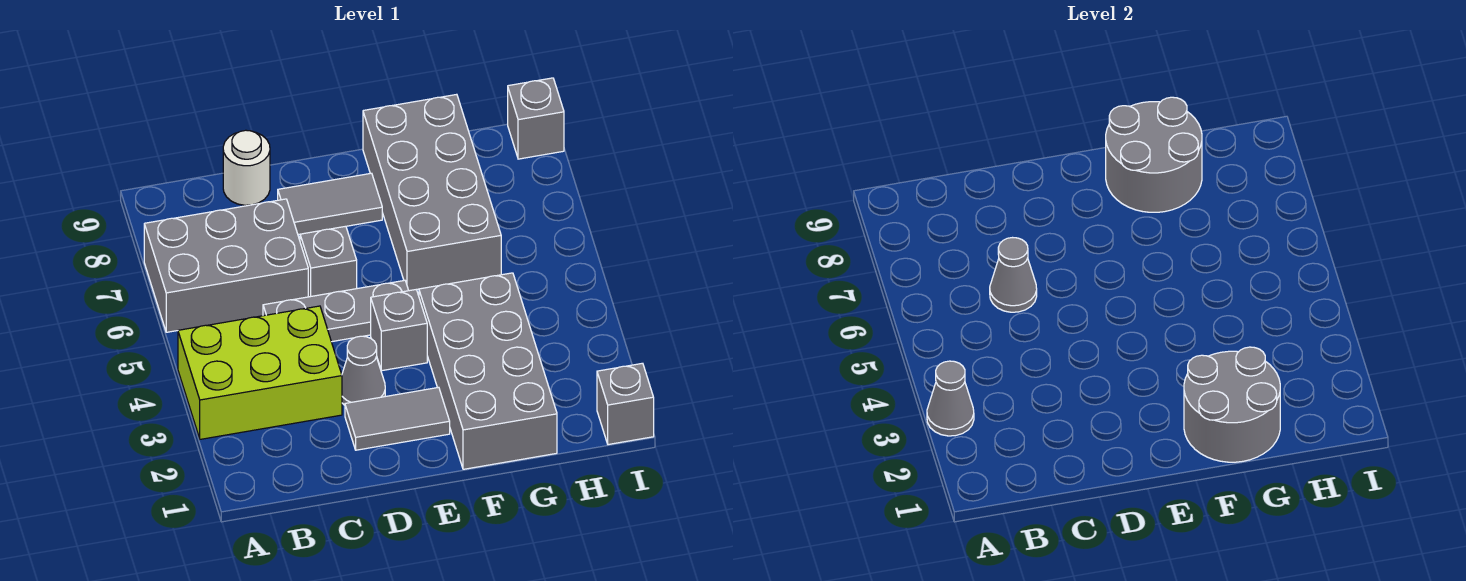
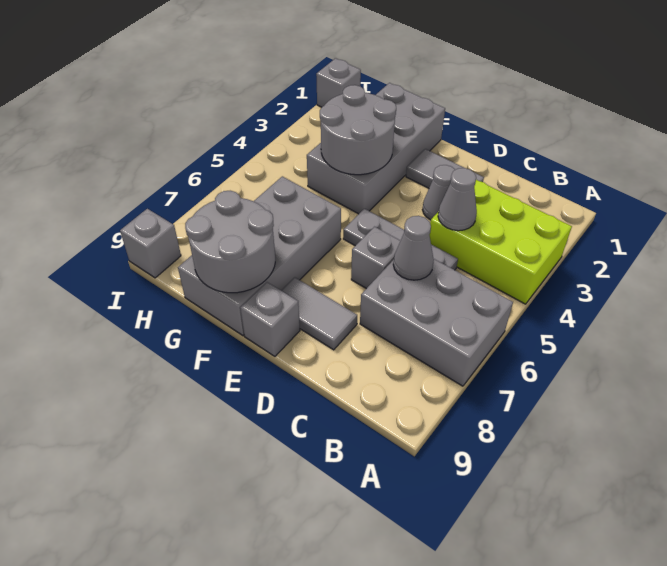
grey cone A3 level 2 -> grey cone C4 level 2
white round brick C9 level 1 -> none
grey brick E4 level 1 -> grey brick E9 level 1
grey round brick F1:G2 level 2 -> grey round brick F3:G4 level 2

